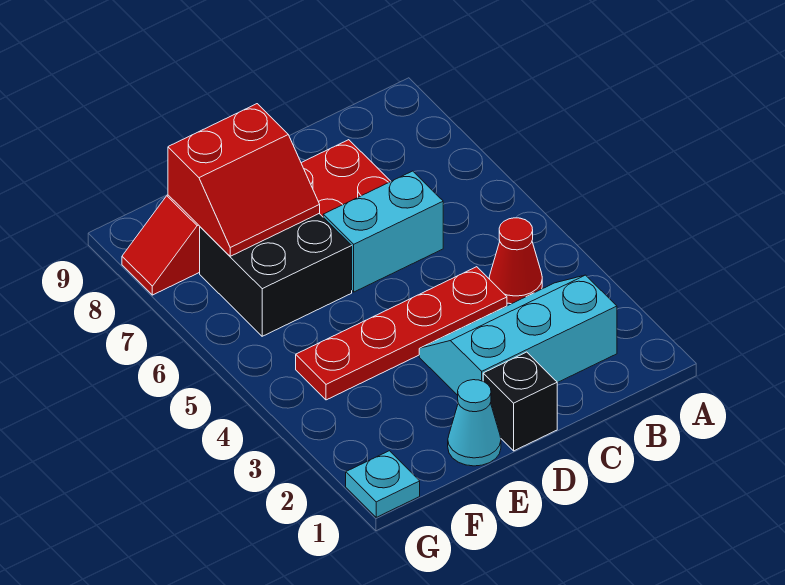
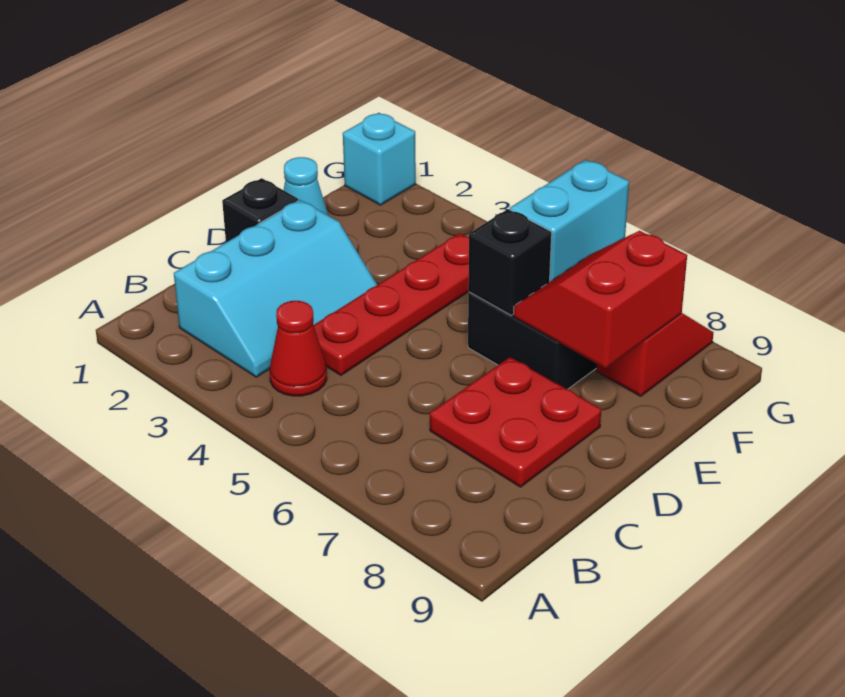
cyan brick C6:D6 level 1 -> cyan brick F6:G6 level 2
none -> black brick E6 level 2
cyan plate G1 level 1 -> cyan brick G1 level 1

